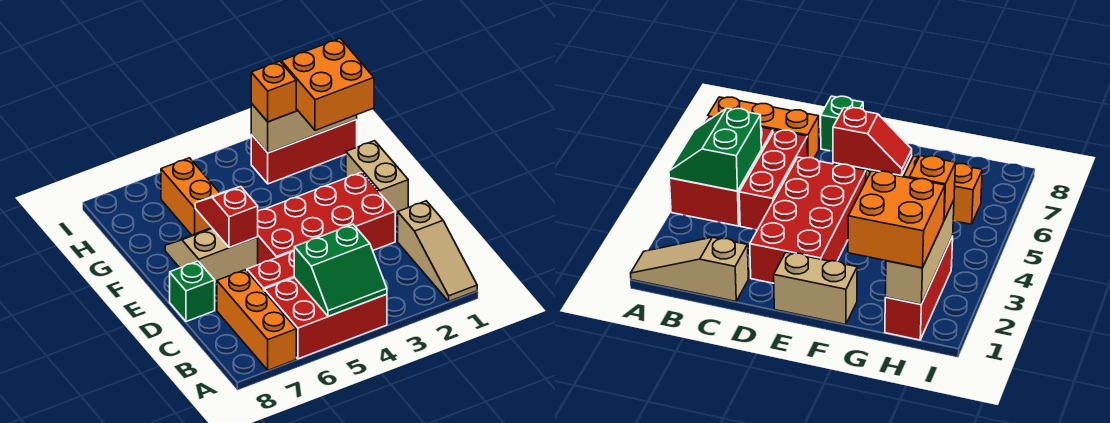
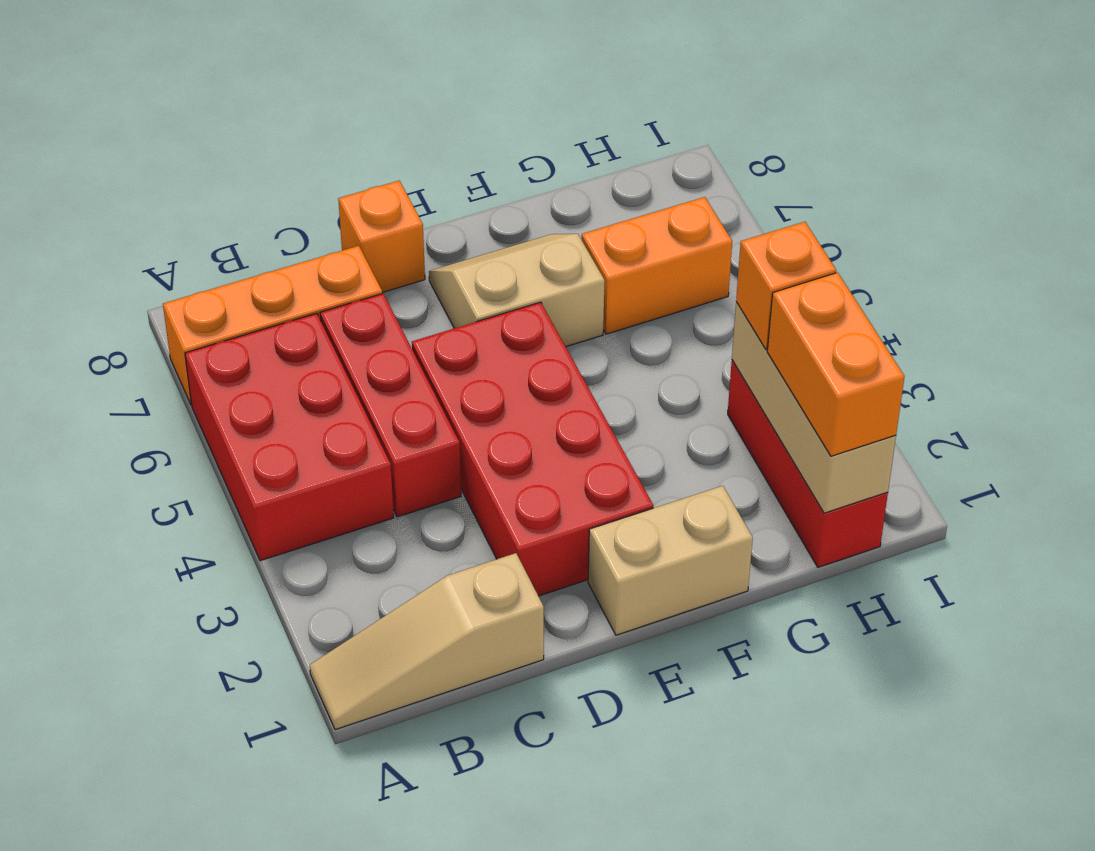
green slope A4:B5 level 2 top B -> none
green brick D8 level 1 -> orange brick D8 level 1
tan slope E6:F7 level 1 top E -> tan slope E6:F7 level 1 top 6
red slope E6:F6 level 2 top E -> none
orange brick G1:H2 level 3 -> orange brick H1:H2 level 3

